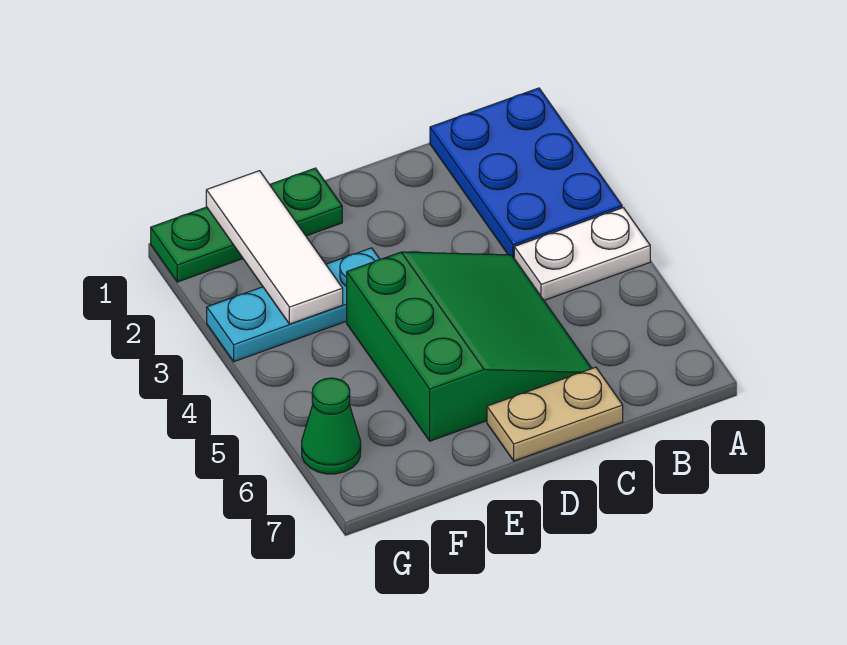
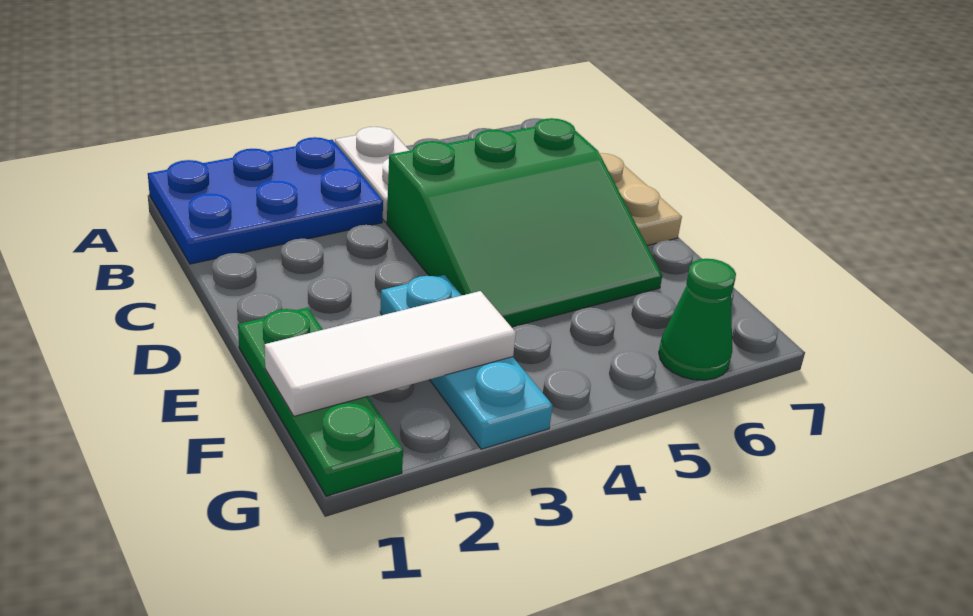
green slope C4:E6 level 1 top E -> green slope C4:E6 level 1 top C

